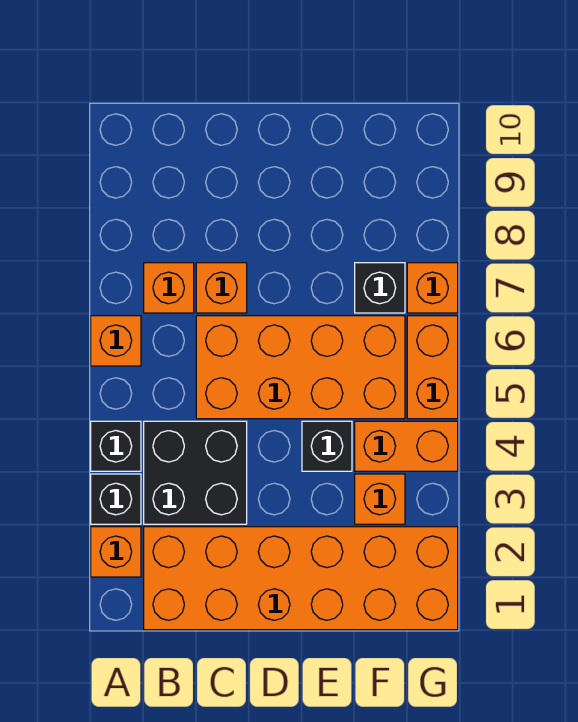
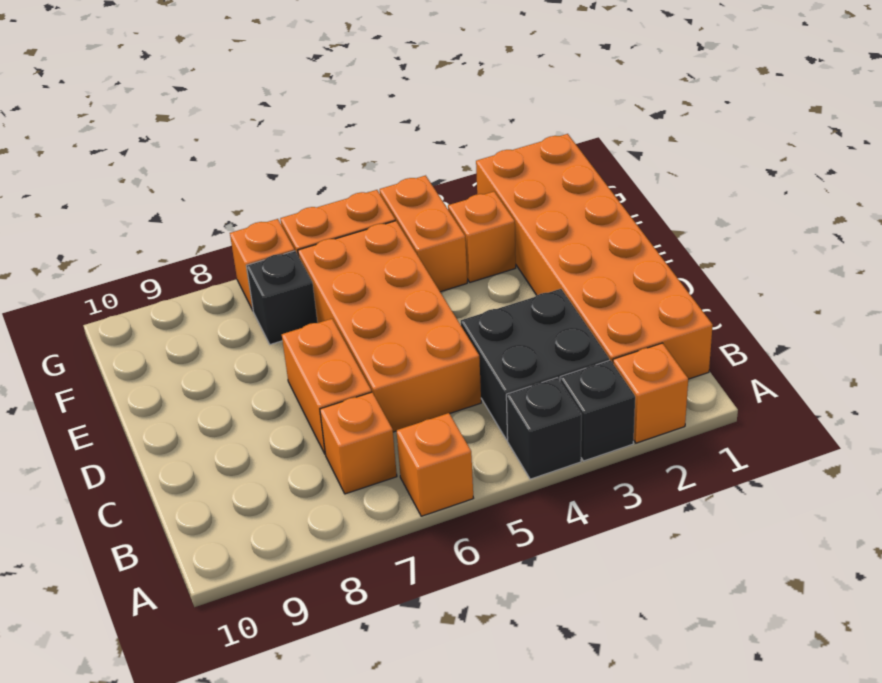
orange brick C7 level 1 -> orange brick C7:D7 level 1
black brick E4 level 1 -> none

